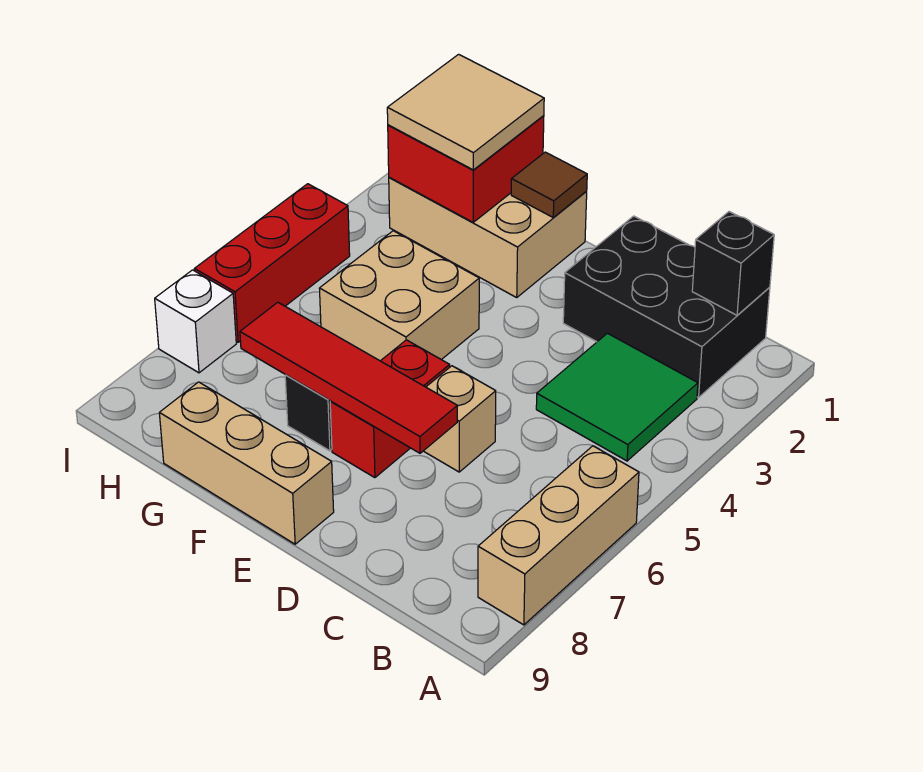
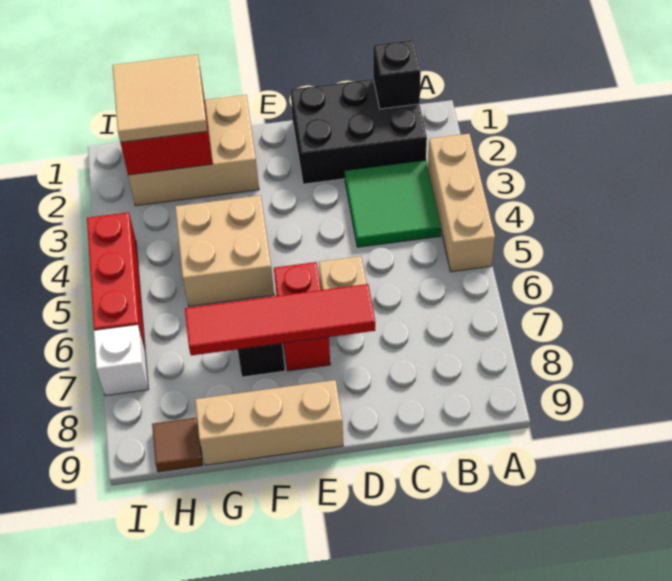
tan brick A6:A8 level 1 -> tan brick A3:A5 level 1
brown tile F1 level 2 -> brown tile H9 level 1

